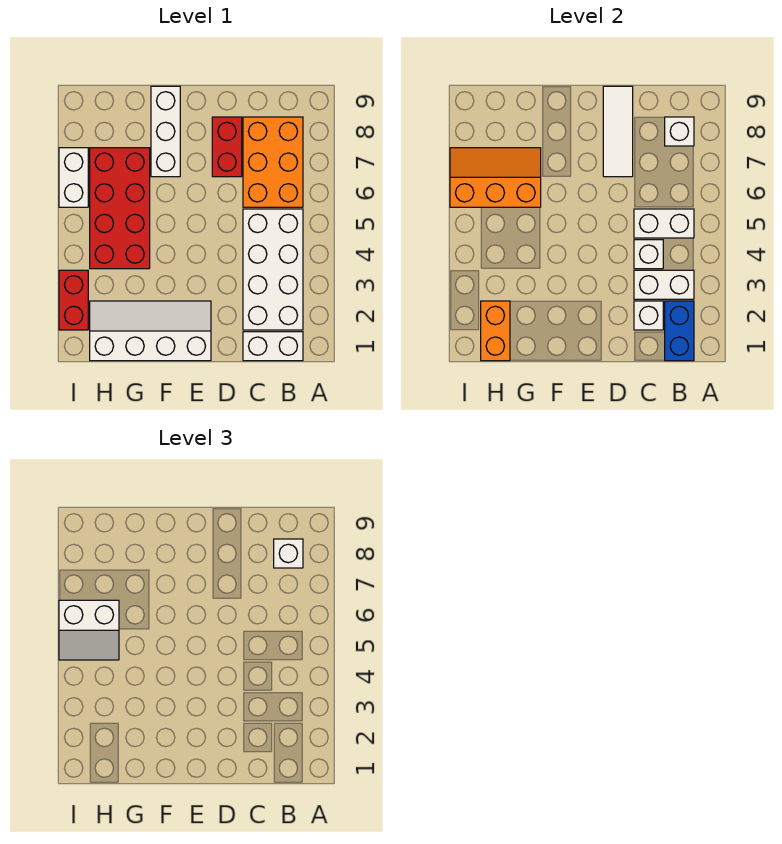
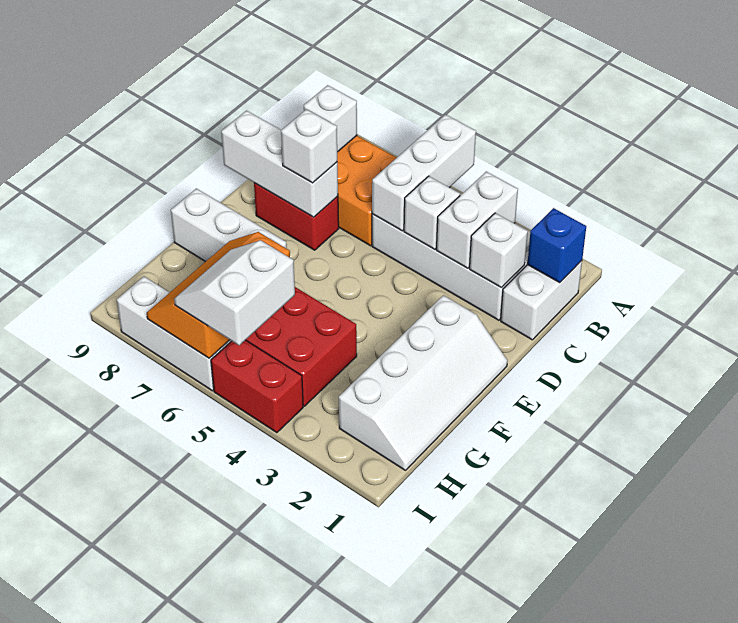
blue brick B1:B2 level 2 -> blue brick B1 level 2
white brick B5:C5 level 2 -> white brick A5:C5 level 2
white brick B8 level 3 -> white brick D7 level 3
white tile D7:D9 level 2 -> white brick D7:D9 level 2
white slope E1:H2 level 1 top 1 -> white slope E1:H2 level 1 top 2
orange brick H1:H2 level 2 -> none
white slope H5:I6 level 3 top 6 -> white slope H5:I6 level 3 top 5
red brick I2:I3 level 1 -> red brick I4:I5 level 1
white brick I6:I7 level 1 -> white brick I6:I8 level 1

